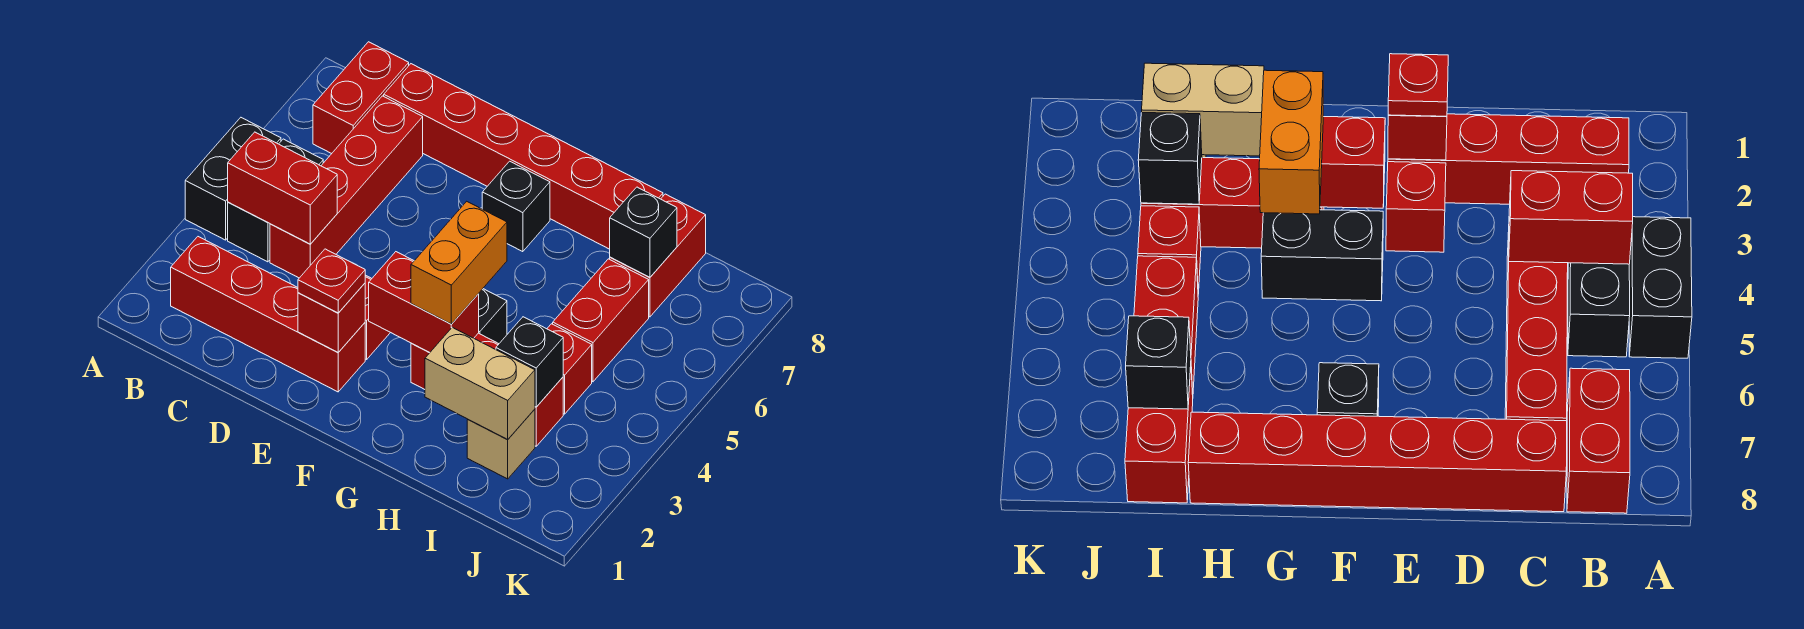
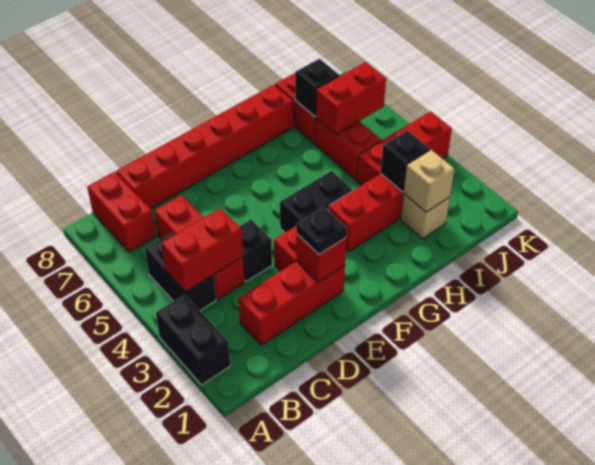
black brick A4:A5 level 1 -> black brick A2:A3 level 1
red brick B2:E2 level 1 -> red brick C2:E2 level 1
red brick C4:C7 level 1 -> red brick C4:C6 level 1
red plate E2 level 3 -> black plate E2 level 3
red brick F3:G3 level 2 -> red brick I6:J6 level 2
black brick F7 level 1 -> black brick D4 level 1
orange brick G3:G4 level 3 -> none
tan brick H2:I2 level 2 -> tan brick I2 level 2
red brick I4 level 1 -> red brick I4:K4 level 1

